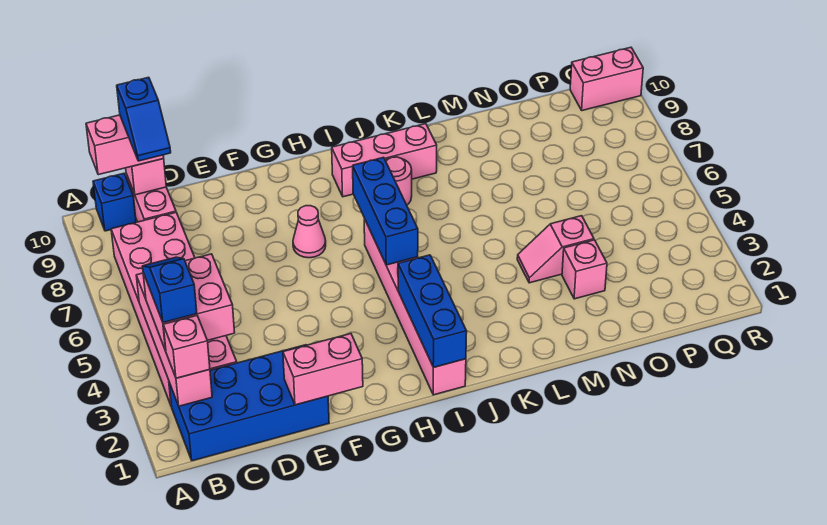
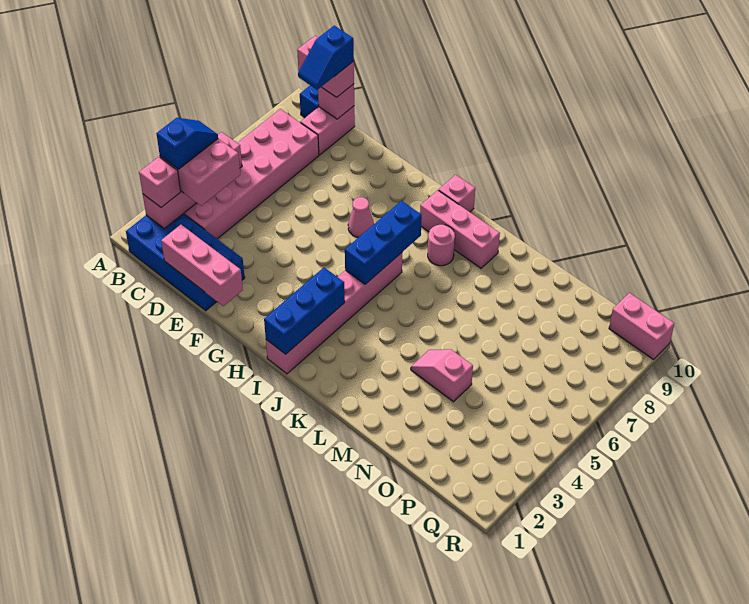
pink brick E1:F1 level 2 -> pink brick D1:F1 level 2
pink brick N3 level 1 -> pink brick I10 level 1

